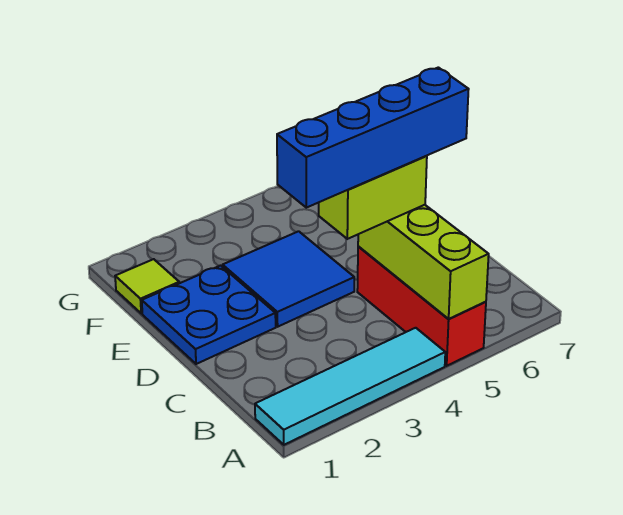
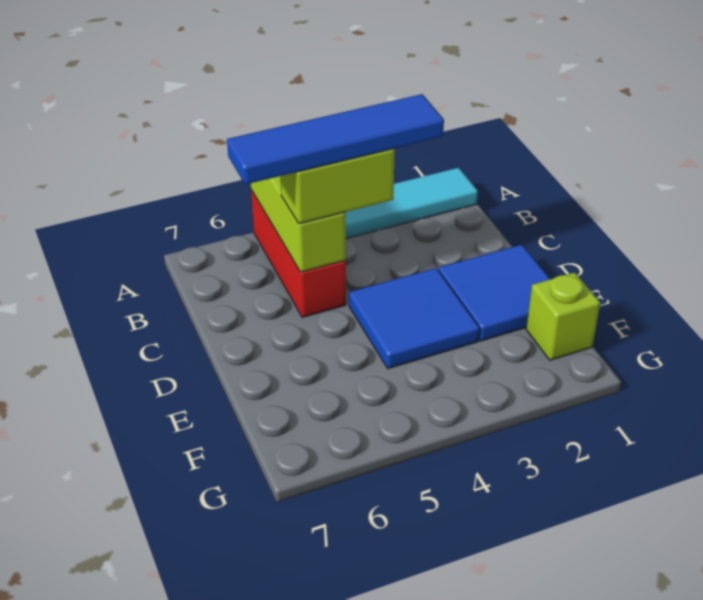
blue brick C3:C6 level 4 -> blue tile C3:C6 level 4
blue plate D1:E2 level 1 -> blue tile D1:E2 level 1
lime tile F1 level 1 -> lime brick F1 level 1

